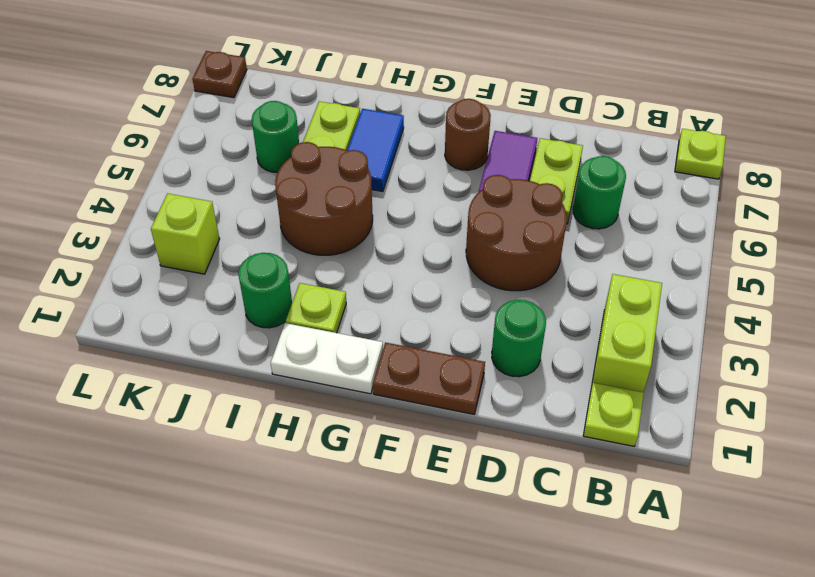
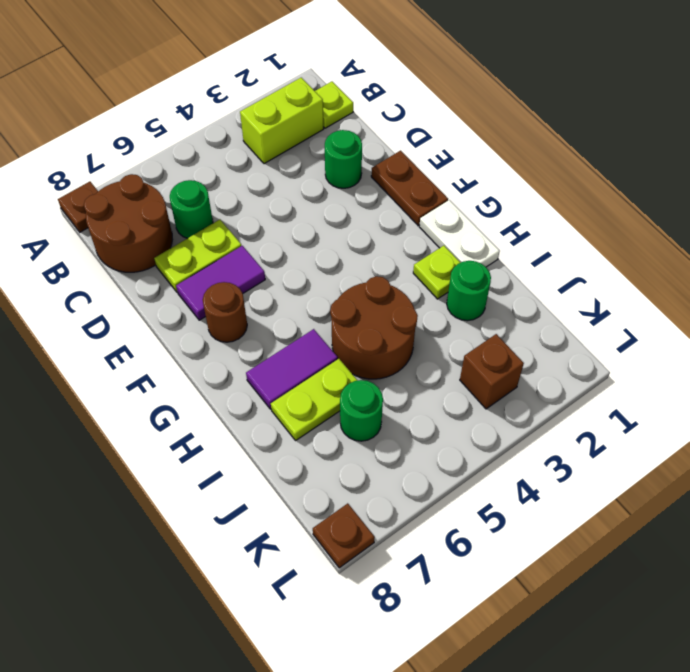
lime plate A8 level 1 -> brown plate A8 level 1
brown round brick D4:E5 level 1 -> brown round brick B7:C8 level 1
blue tile H6:H7 level 1 -> purple tile H6:H7 level 1
lime brick K3 level 1 -> brown brick K3 level 1

